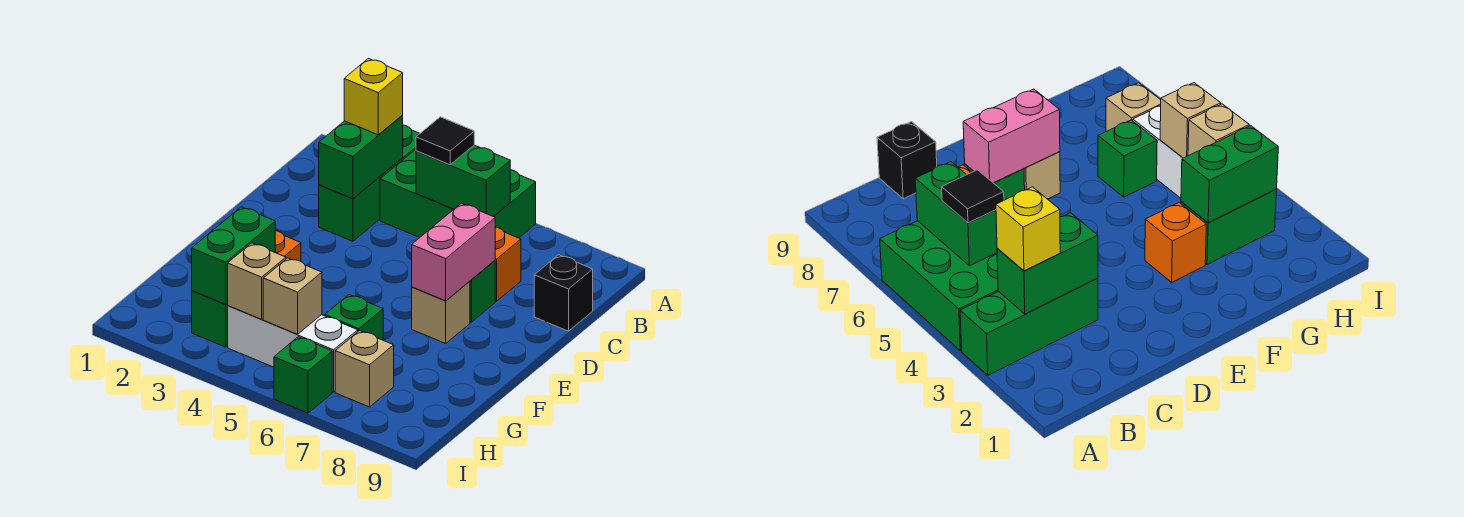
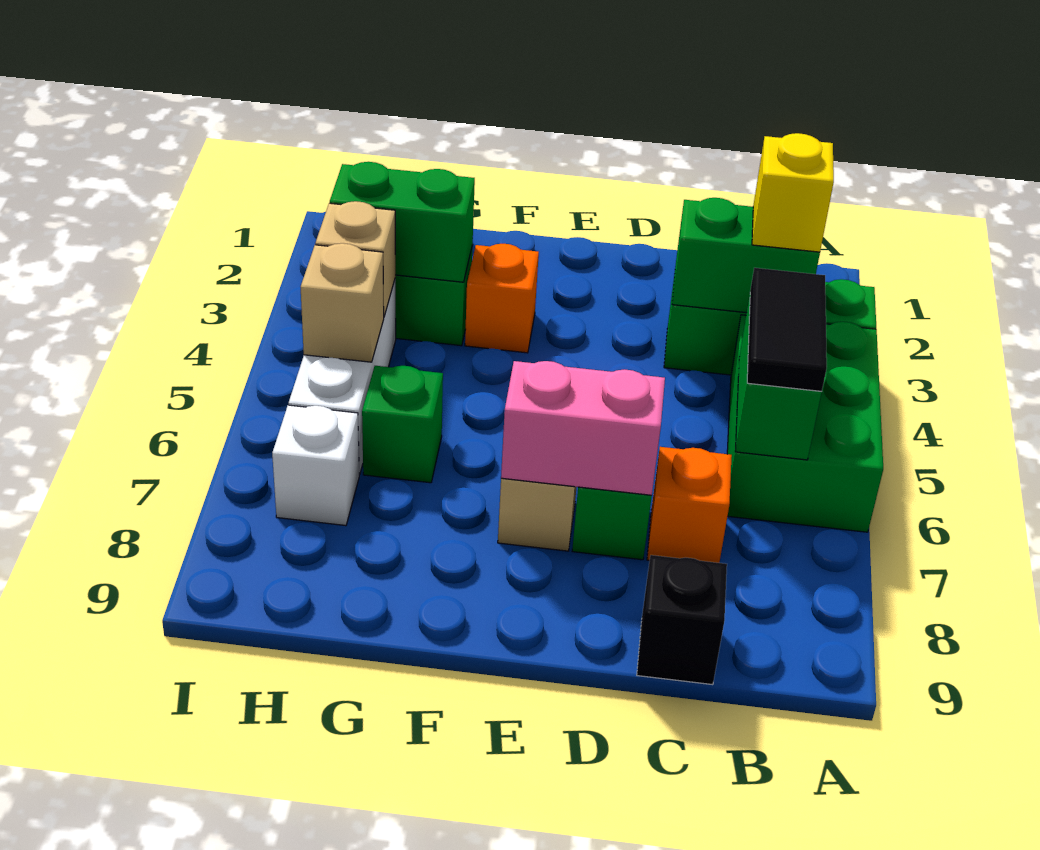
black tile B5 level 3 -> black tile B5:B6 level 3
tan brick H7 level 1 -> white brick H7 level 1
green brick I6 level 1 -> none

